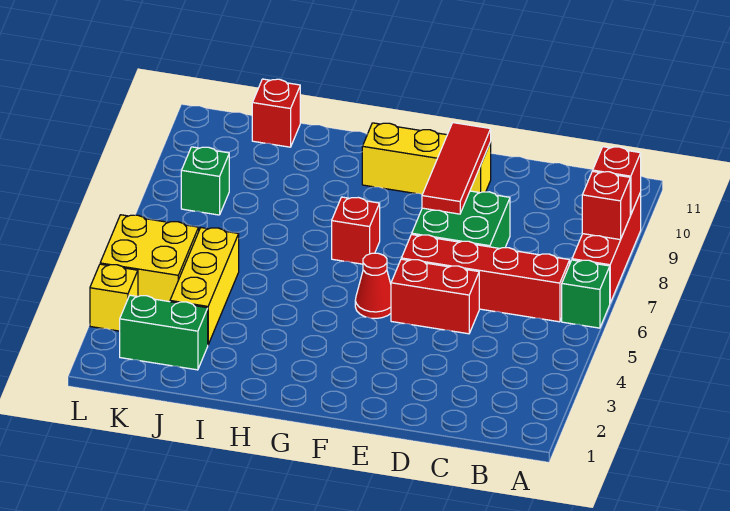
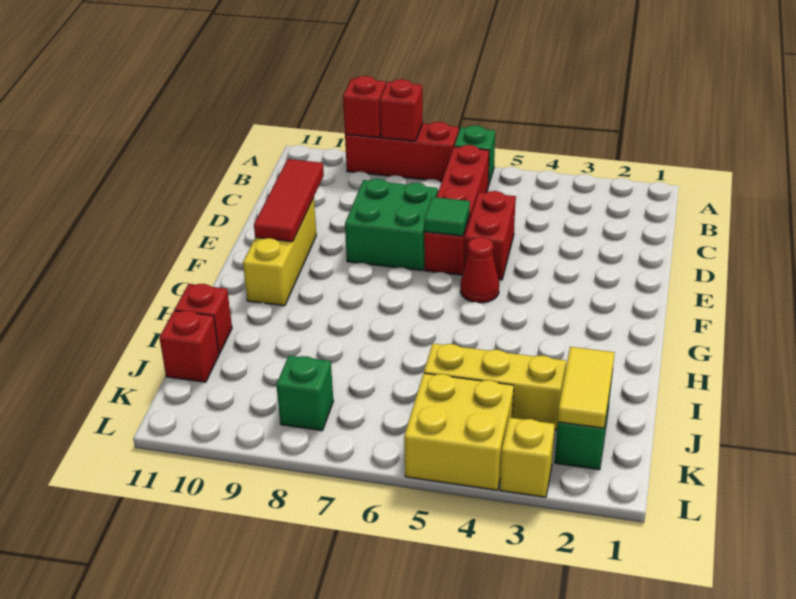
none -> green tile E6 level 2
red tile E8:E10 level 2 -> red tile D10:F10 level 2
red brick G7 level 1 -> red brick I11 level 1
none -> yellow tile J2:K2 level 2

